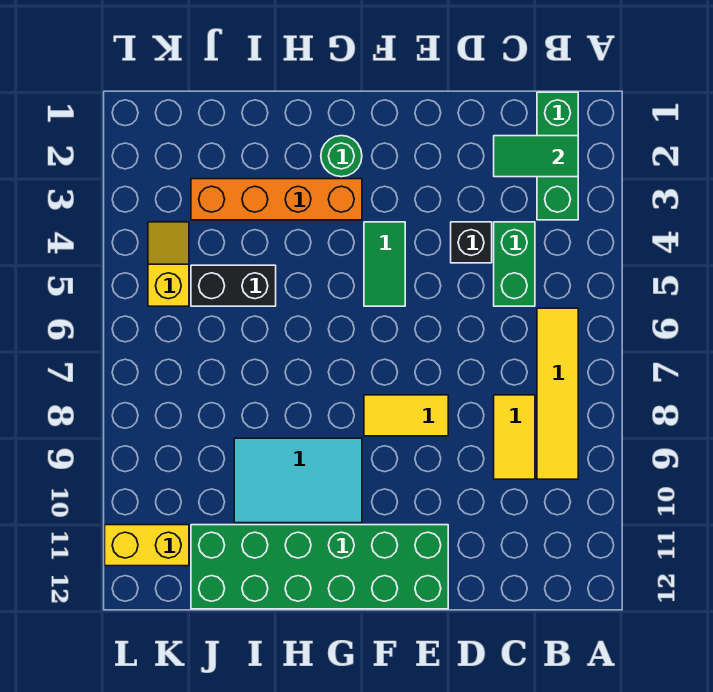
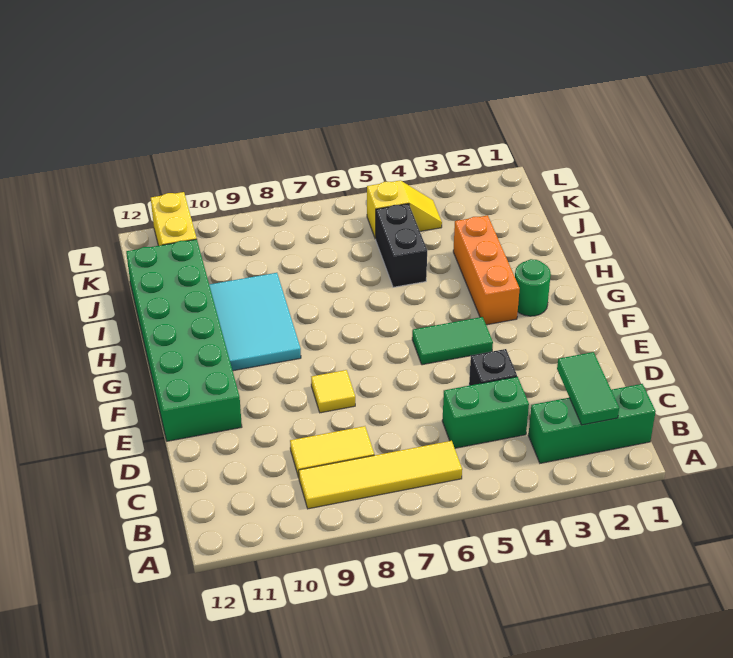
yellow tile E8:F8 level 1 -> yellow tile E8 level 1
orange brick G3:J3 level 1 -> orange brick G3:I3 level 1

